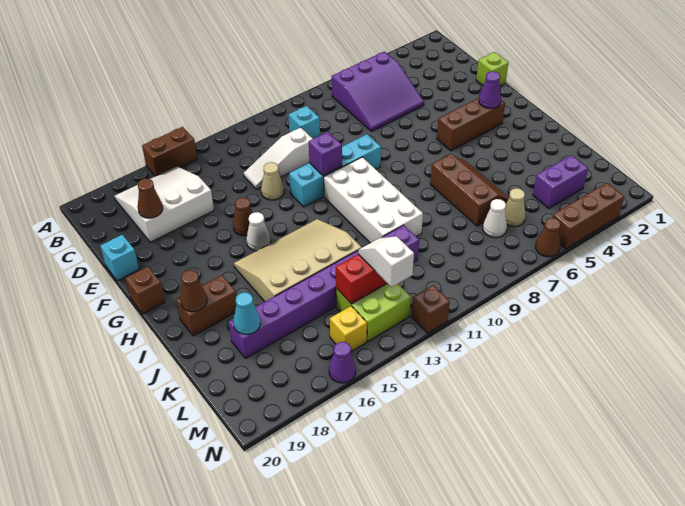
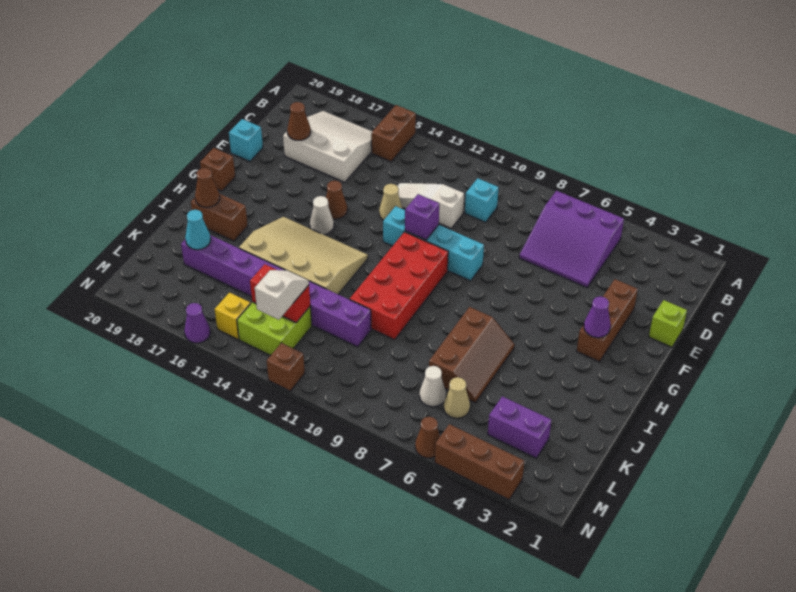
brown brick A15:A16 level 1 -> brown brick A15:B15 level 1
brown brick G3:G5 level 1 -> brown brick E3:G3 level 1
white brick G10:J11 level 1 -> red brick G10:J11 level 1

